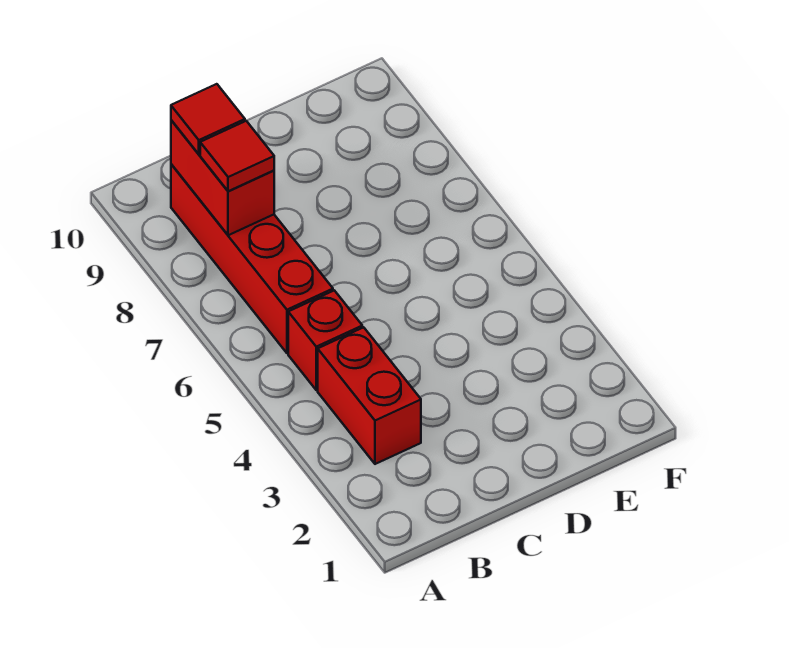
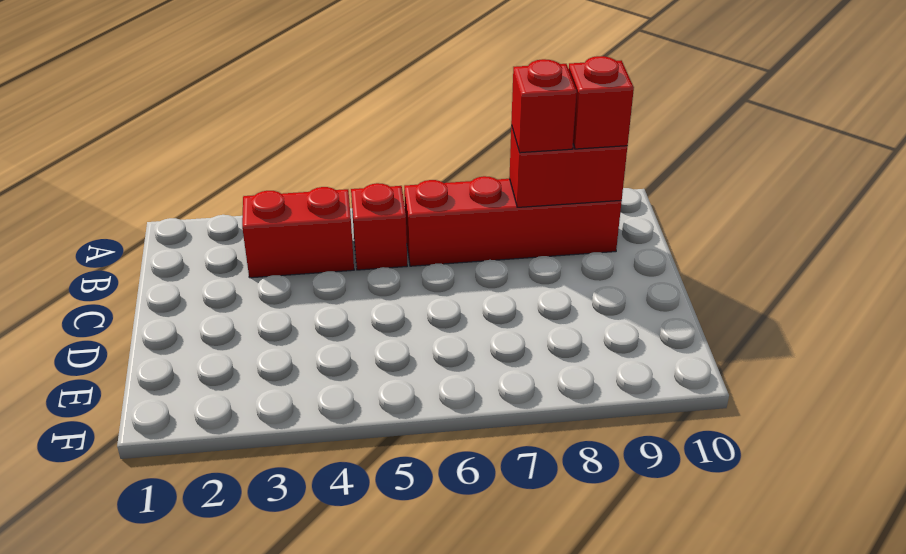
red tile B8 level 3 -> red brick B8 level 3
red tile B9 level 3 -> red brick B9 level 3

